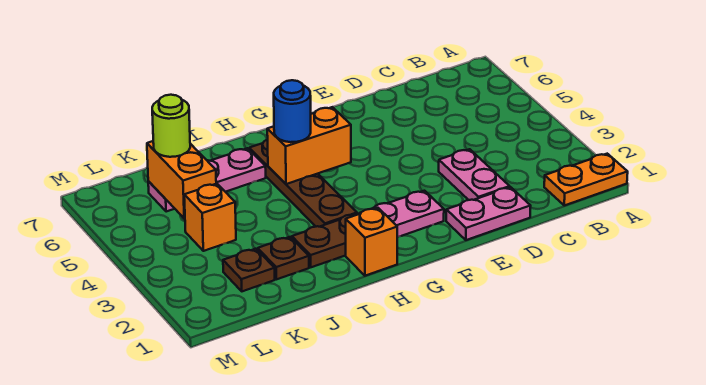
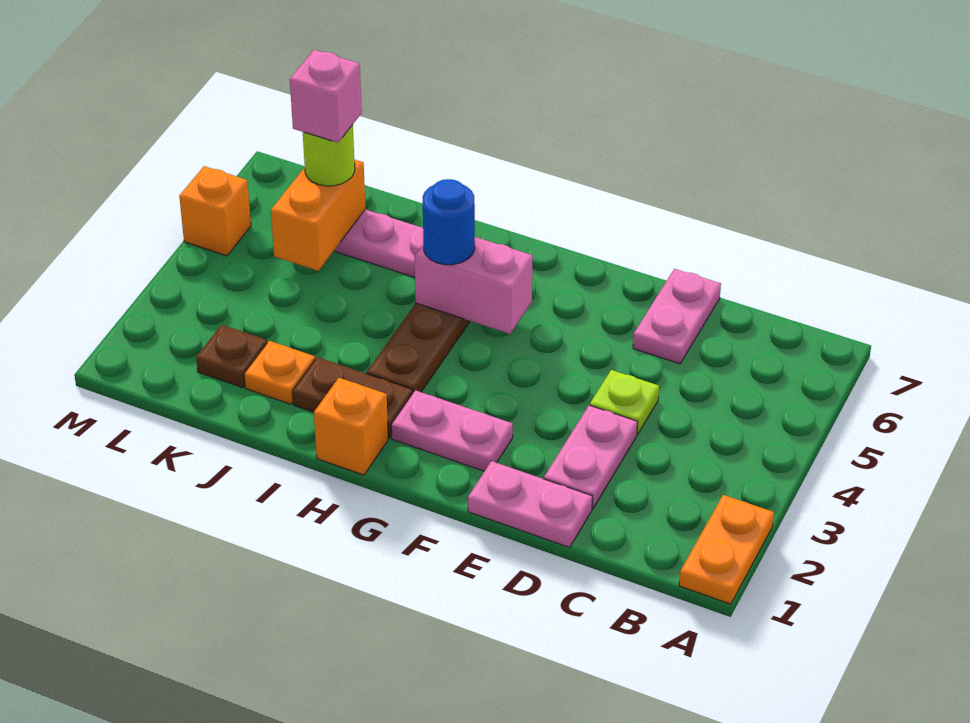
orange plate A1:B1 level 1 -> orange plate A1:A2 level 1
none -> lime plate D4 level 1
none -> pink plate D6:D7 level 1
orange brick G5:H5 level 2 -> pink brick G5:H5 level 2
brown plate J2 level 1 -> orange plate J2 level 1
orange brick K4 level 1 -> orange brick M5 level 1
none -> pink brick K6 level 4

